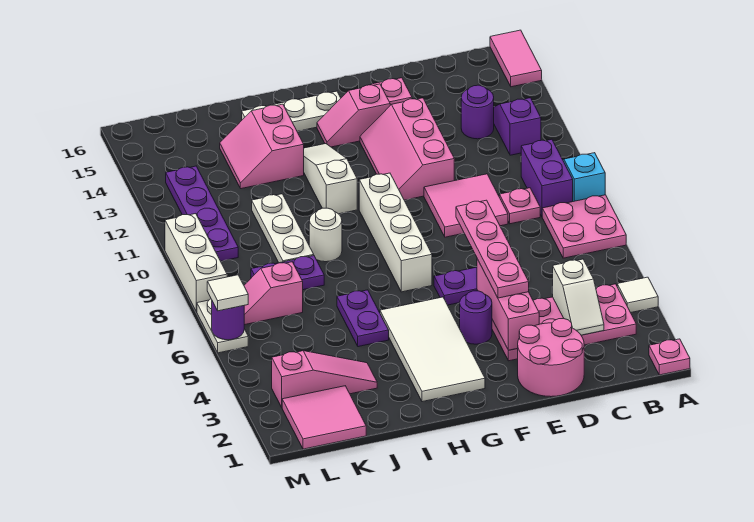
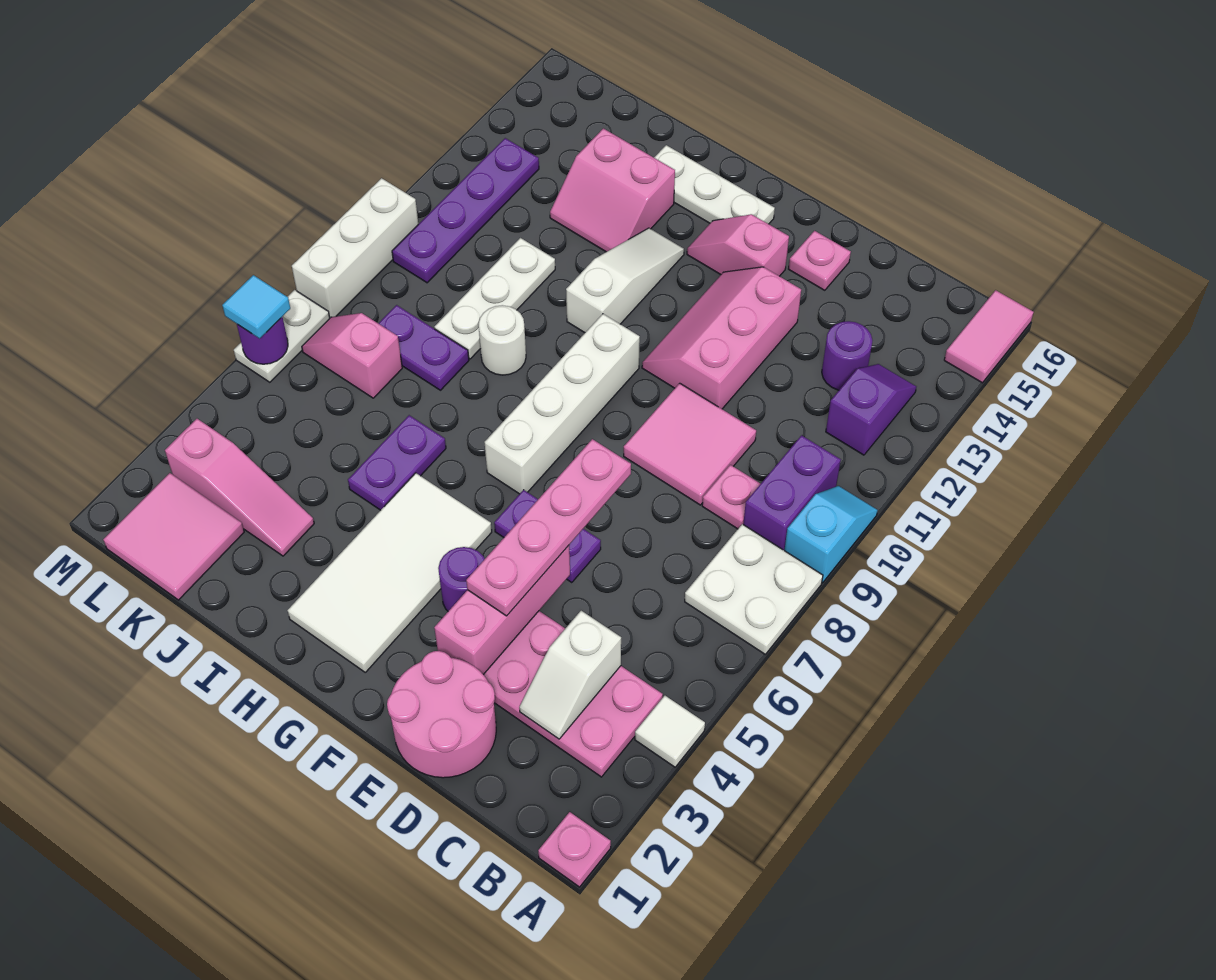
pink plate A7:B8 level 1 -> white plate A7:B8 level 1
pink slope I13:J14 level 1 top I -> pink slope I13:J14 level 1 top 14
white tile M6 level 3 -> cyan tile M6 level 3

